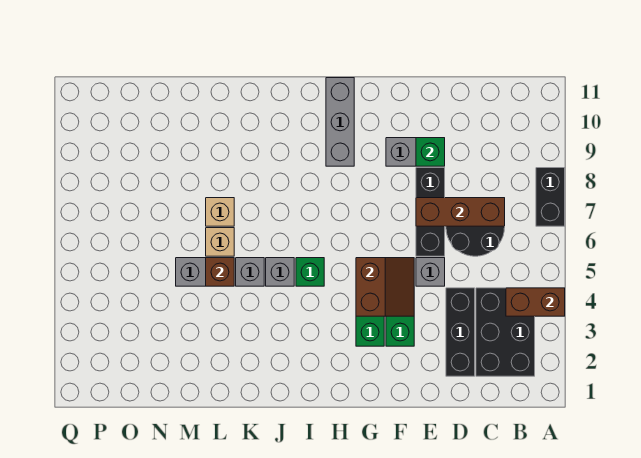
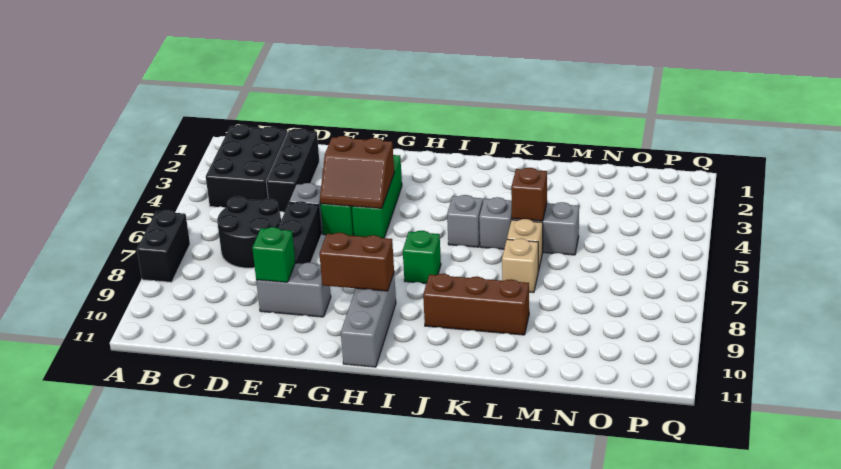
brown brick A4:B4 level 2 -> brown brick G9:H9 level 2
brown brick C7:E7 level 2 -> brown brick J9:L9 level 1
brown slope F4:G5 level 2 top G -> brown slope F4:G5 level 2 top 4
green brick I5 level 1 -> green brick I7 level 1

